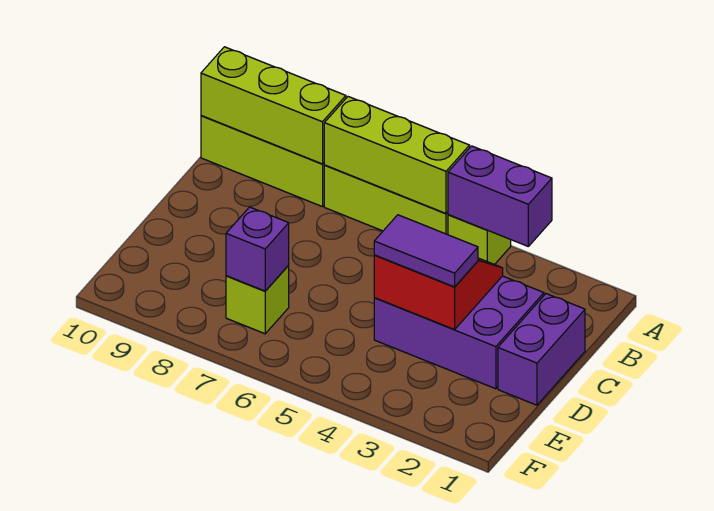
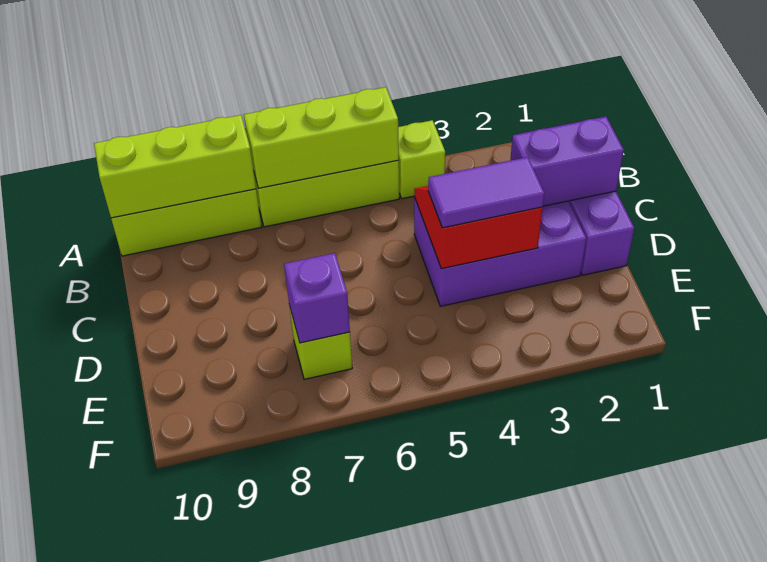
purple brick A3:A4 level 2 -> purple brick C1:C2 level 2

